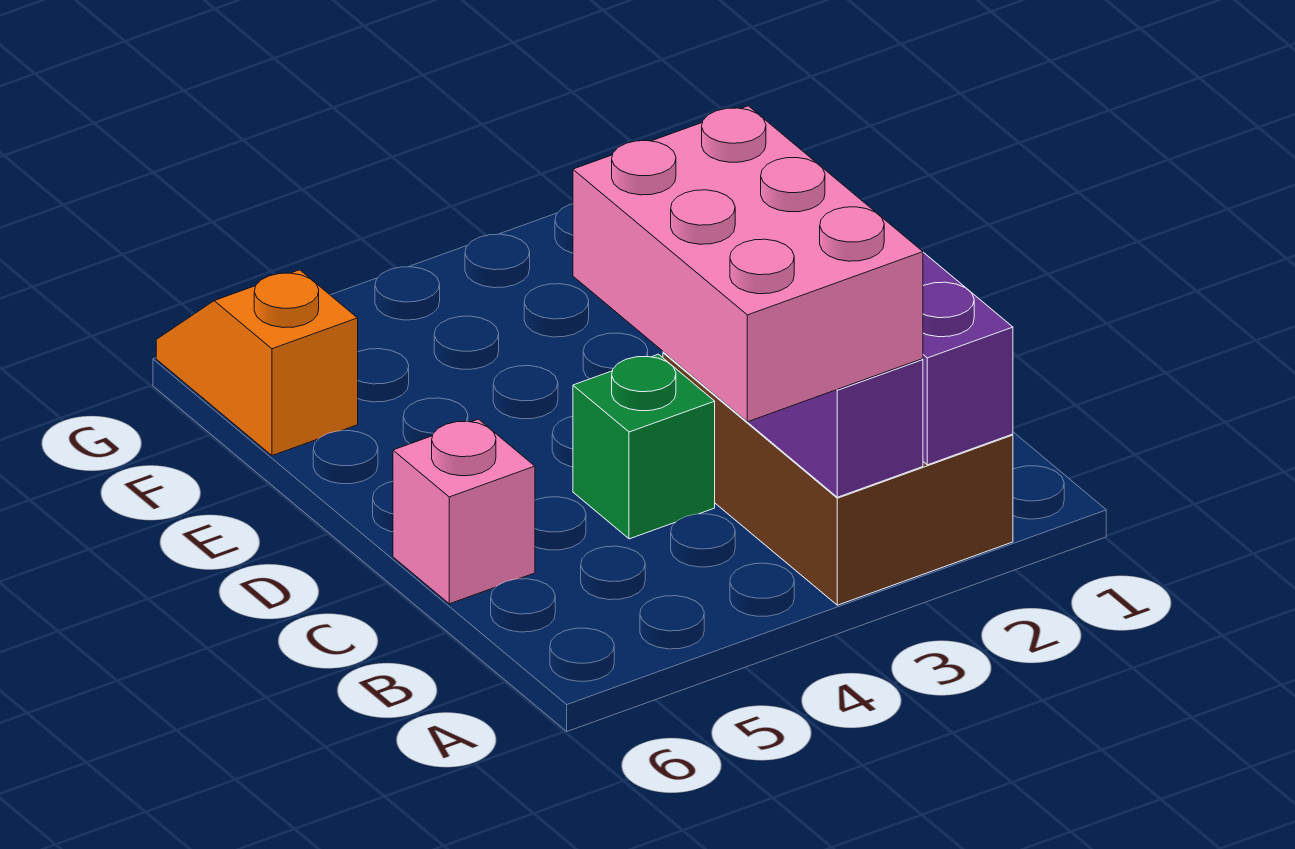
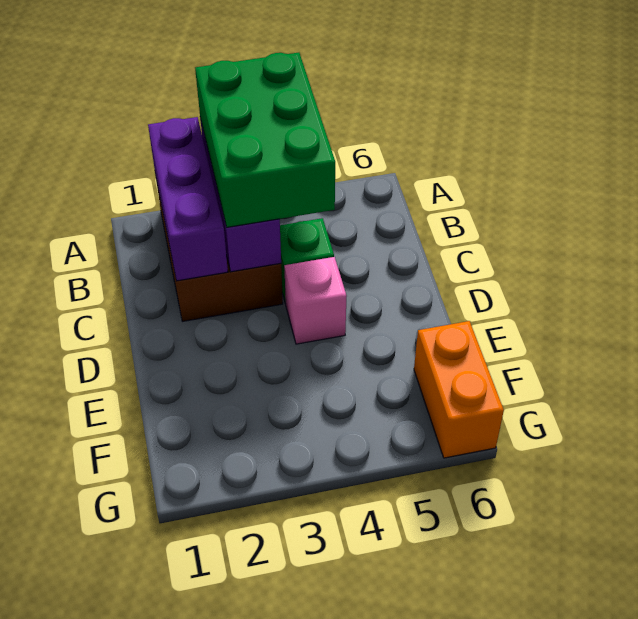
pink brick A3:C4 level 3 -> green brick A3:C4 level 3
pink brick C6 level 1 -> pink brick D4 level 1
orange slope F6:G6 level 1 top F -> orange brick F6:G6 level 1

